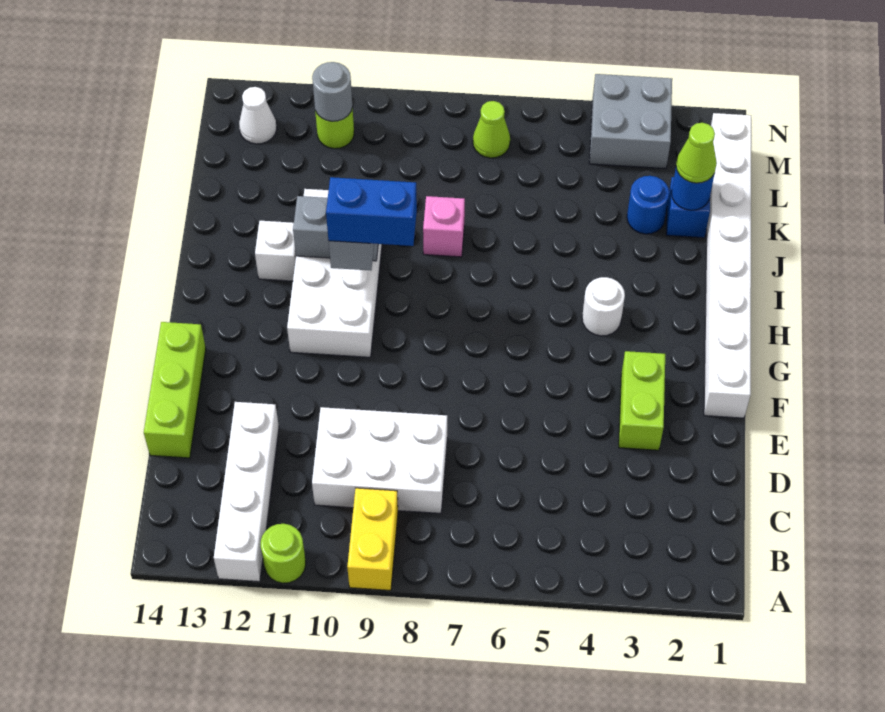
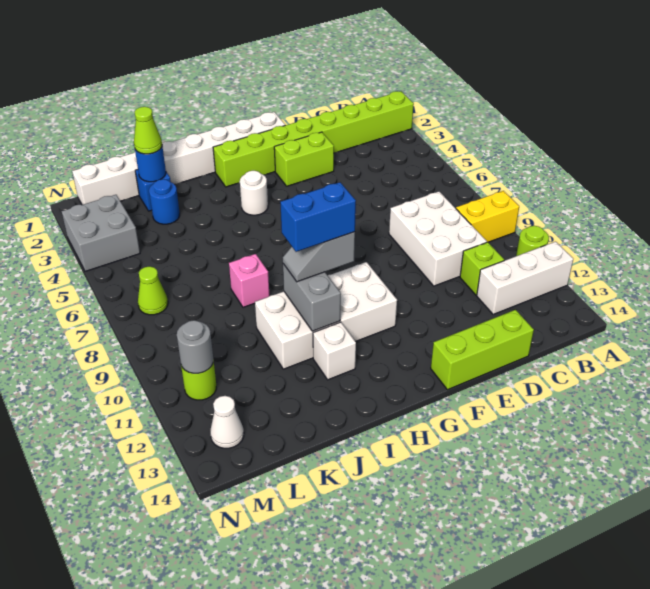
none -> lime brick A2:H2 level 1
white brick A12:D12 level 1 -> white brick A12:C12 level 1
none -> lime brick C11 level 1
blue brick H9:H10 level 4 -> blue brick H10:I10 level 4

